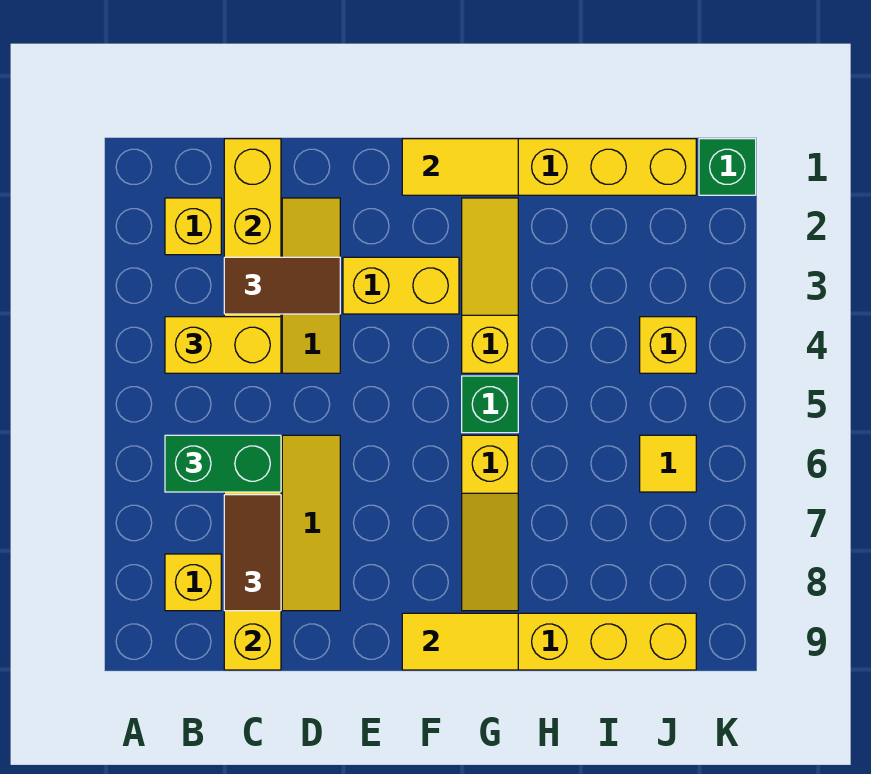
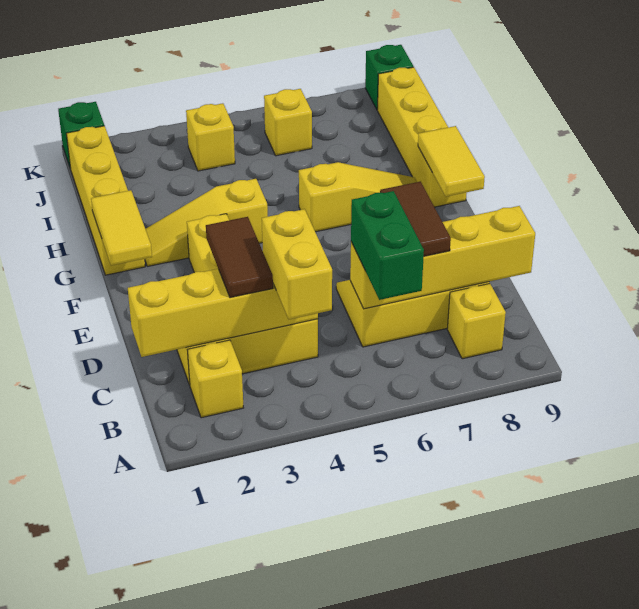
brown tile C7:C8 level 3 -> brown tile C7:D7 level 3
green brick G5 level 1 -> green brick K9 level 1
yellow tile J6 level 1 -> yellow brick J6 level 1

